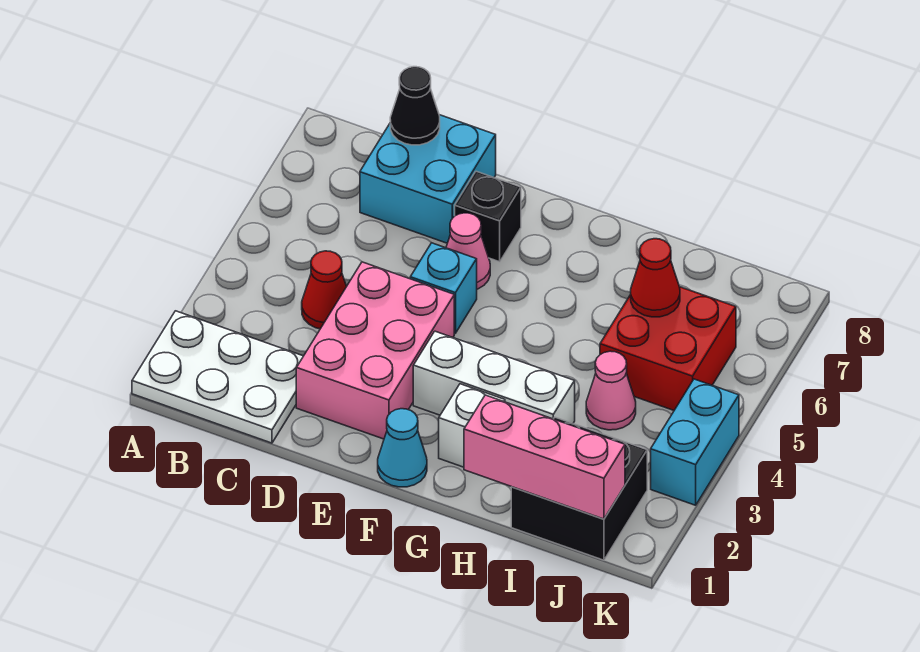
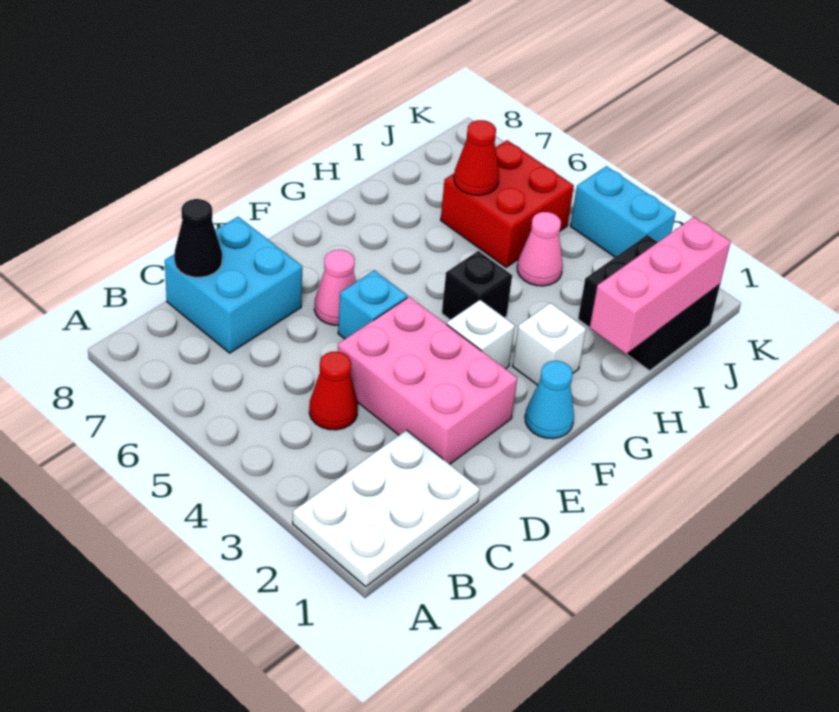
black brick E7 level 1 -> black brick G4 level 1
white brick F3:H3 level 1 -> white brick F3 level 1

